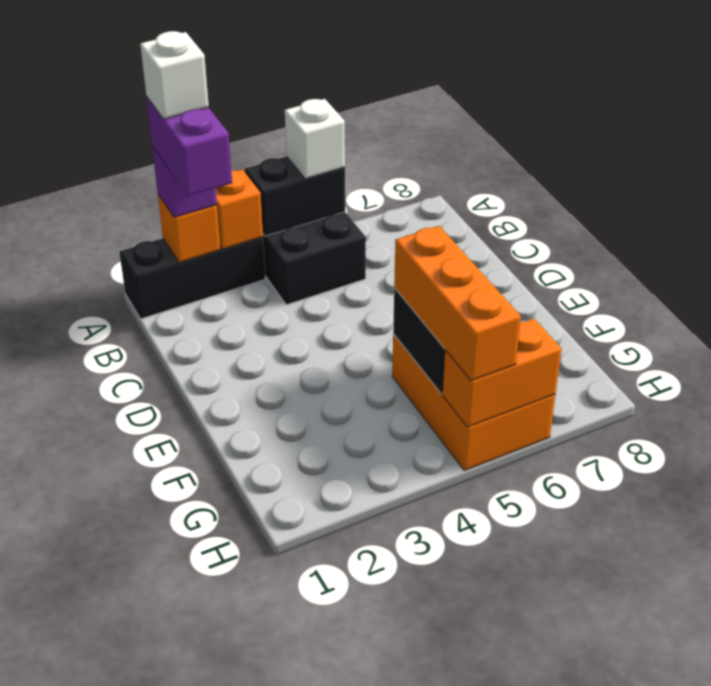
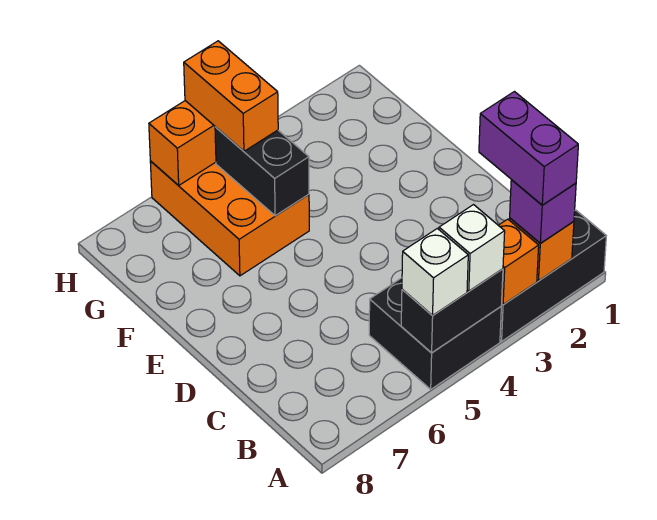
white brick A2 level 5 -> white brick A4 level 3
orange brick F5:H5 level 3 -> orange brick G5:H5 level 3

